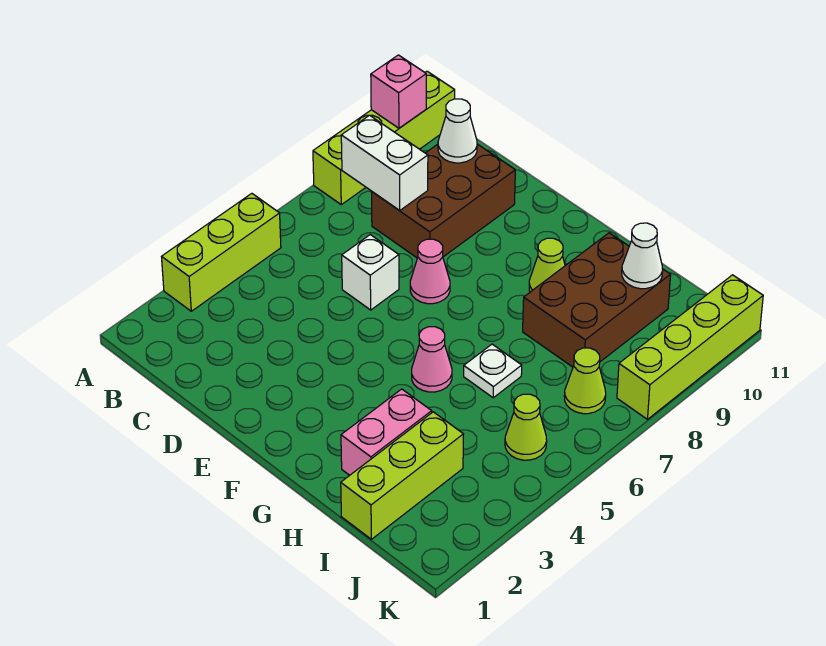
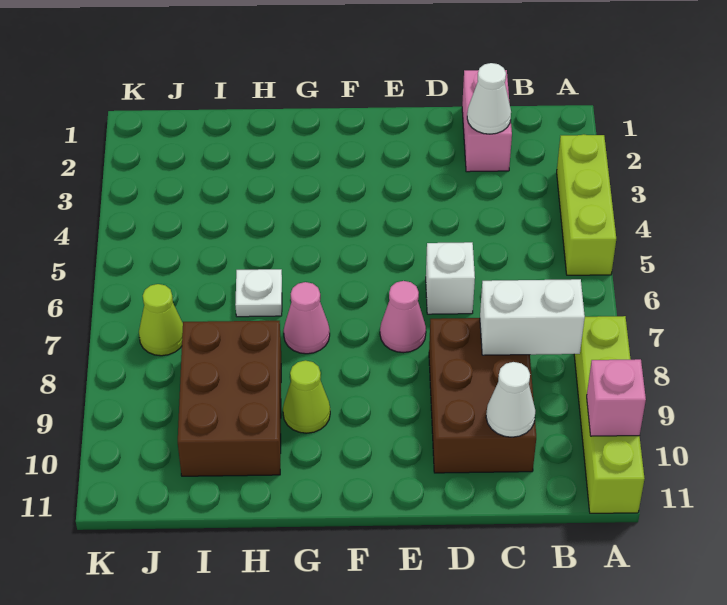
pink cone G5 level 1 -> pink cone G7 level 1
pink brick H2:H3 level 1 -> pink brick C1:C2 level 1
lime brick I1:I3 level 1 -> none
white cone I10 level 2 -> white cone C2 level 2
lime cone J5 level 1 -> none
lime brick K8:K11 level 1 -> none

